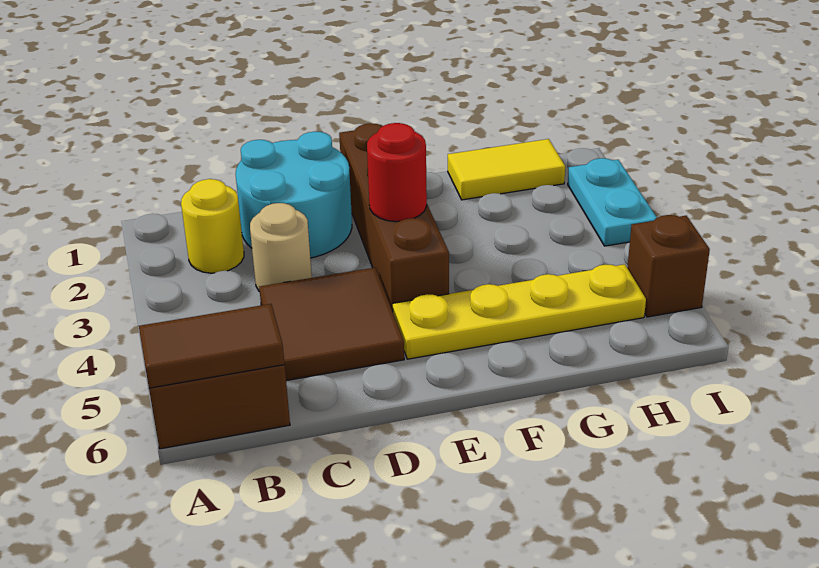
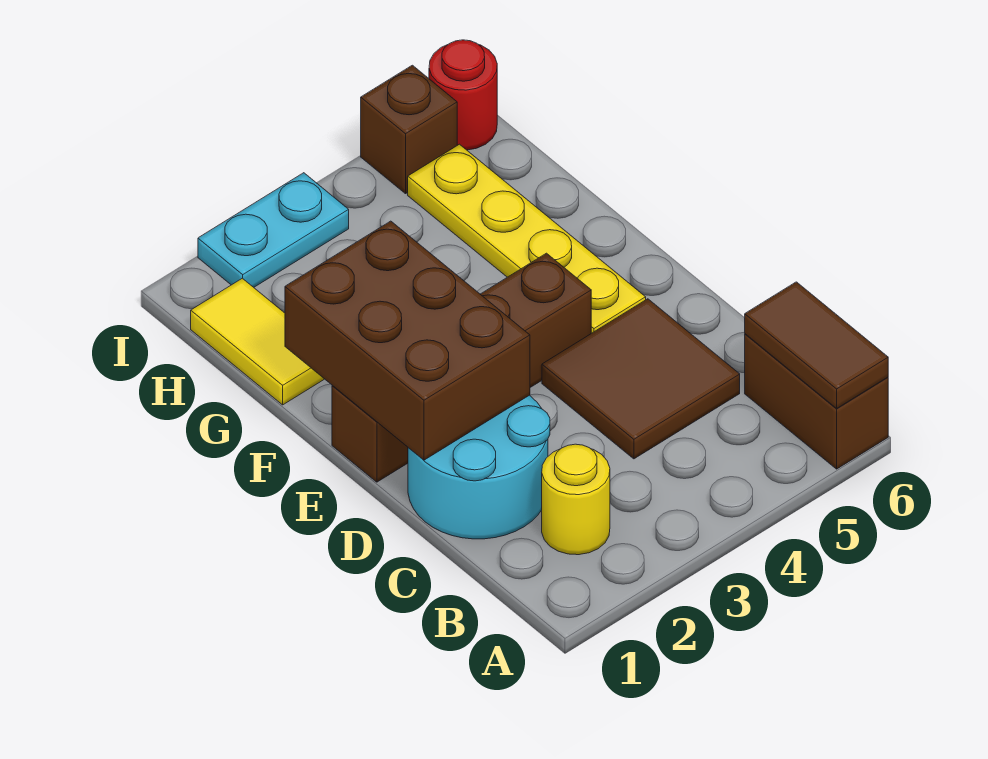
tan round brick C3 level 1 -> none
none -> brown brick D1:F2 level 2
red round brick E3 level 2 -> red round brick I6 level 1

